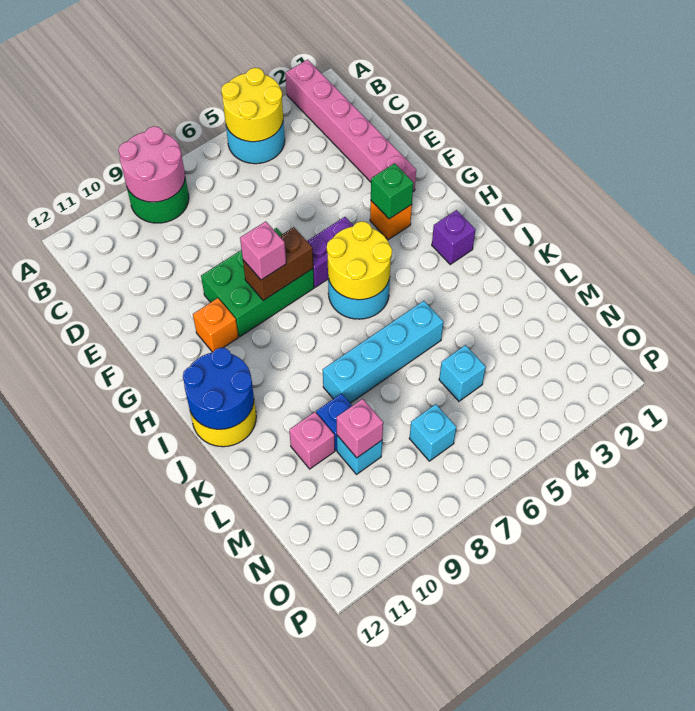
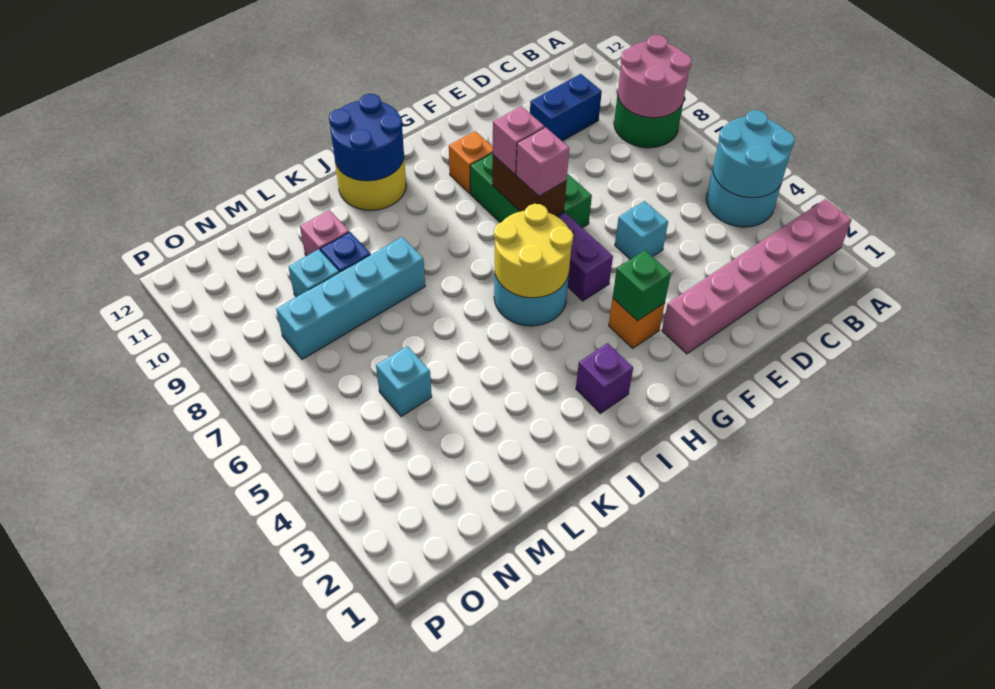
yellow round brick A4:B5 level 2 -> cyan round brick A4:B5 level 2
none -> blue brick C10:D10 level 1
cyan brick K5:K8 level 1 -> cyan brick K8:N8 level 1
pink brick M9 level 2 -> pink brick G7 level 3
cyan brick N7 level 1 -> cyan brick E5 level 1

